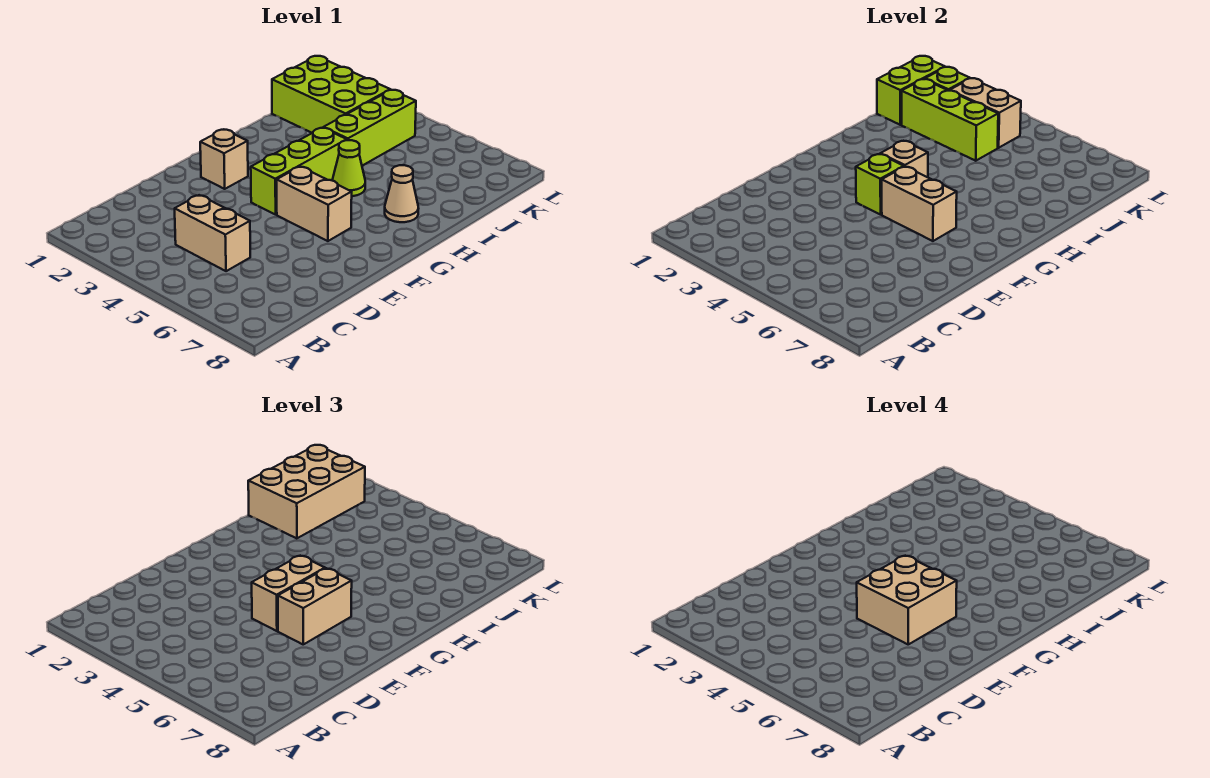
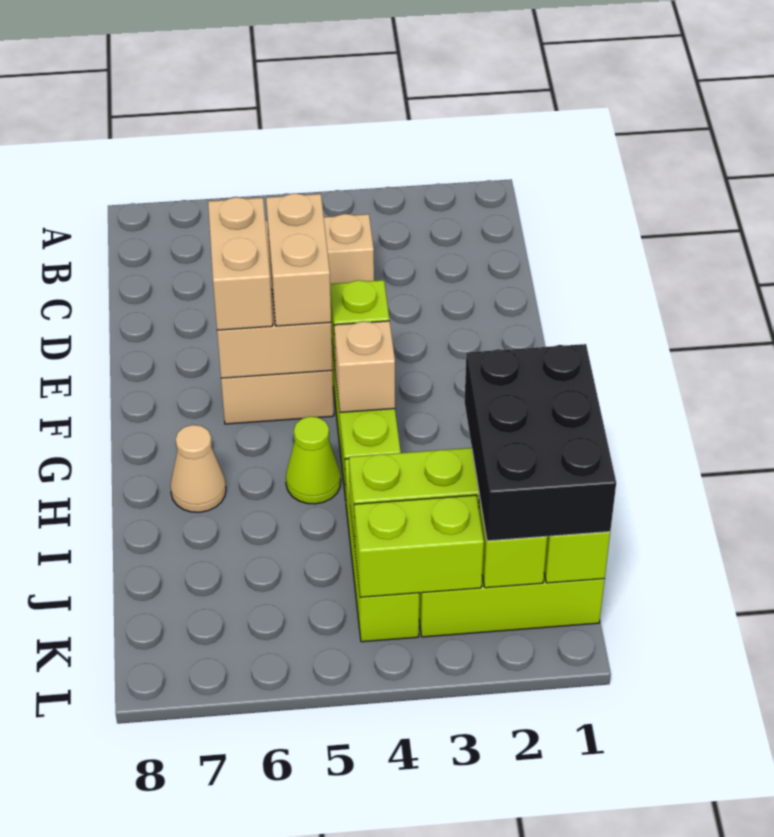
tan brick E5:F6 level 4 -> none
tan brick F2 level 1 -> none
tan brick I1:K2 level 3 -> black brick I1:K2 level 3
tan brick K3:K4 level 2 -> lime brick K3:K4 level 2

